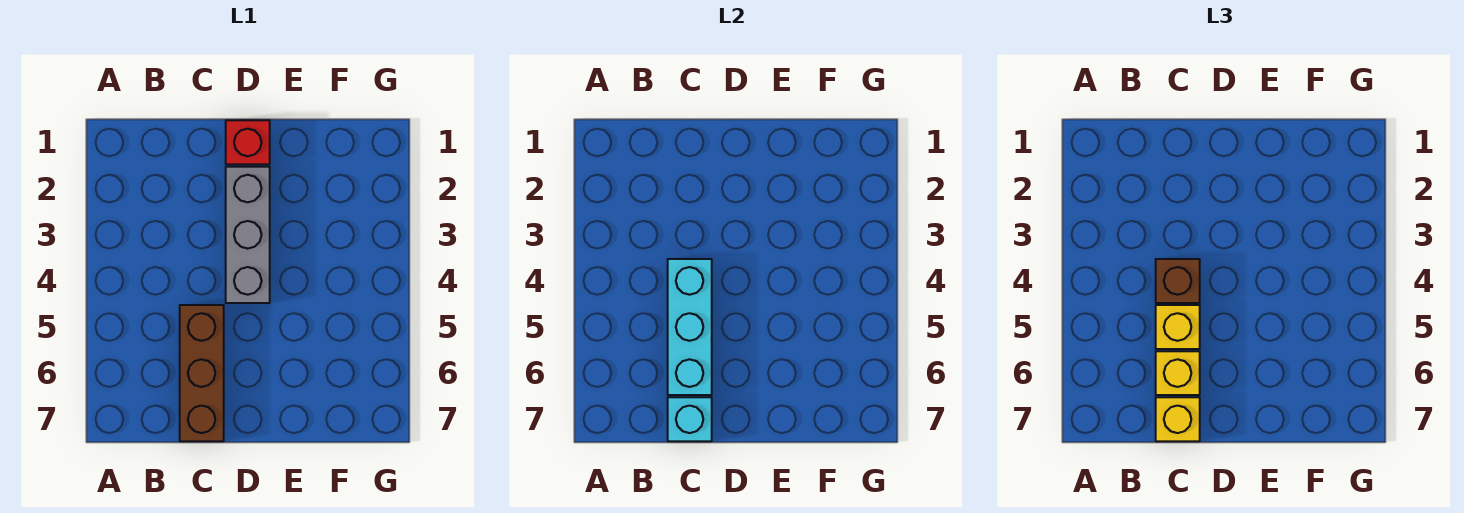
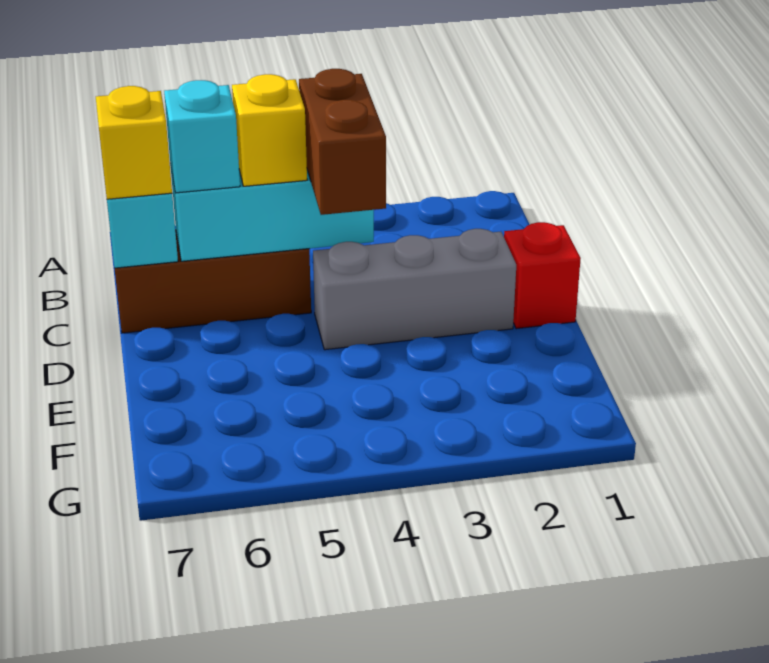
brown brick C4 level 3 -> brown brick C4:D4 level 3
yellow brick C6 level 3 -> cyan brick C6 level 3

